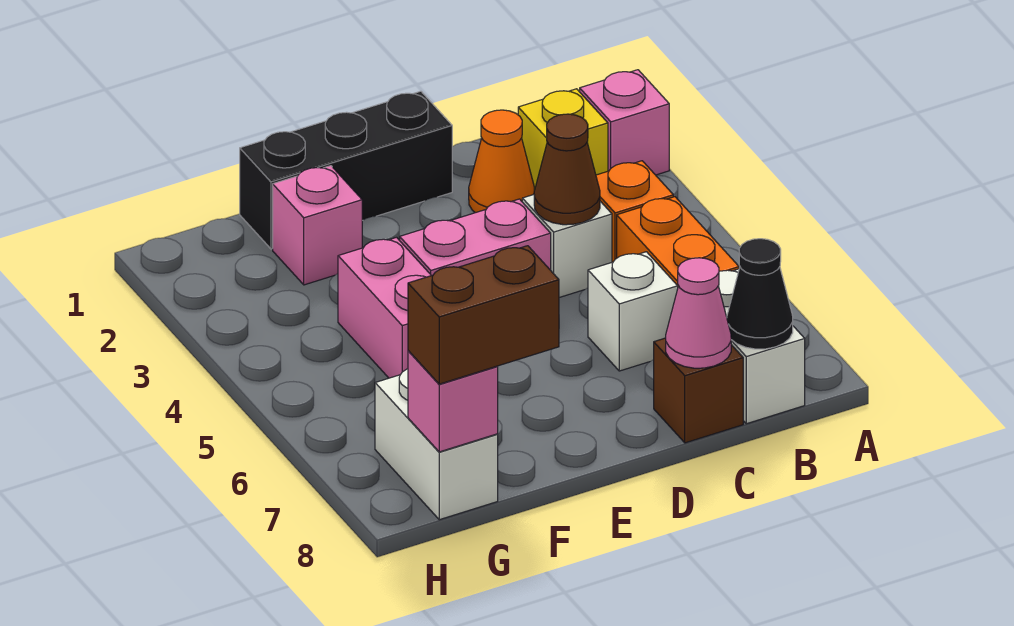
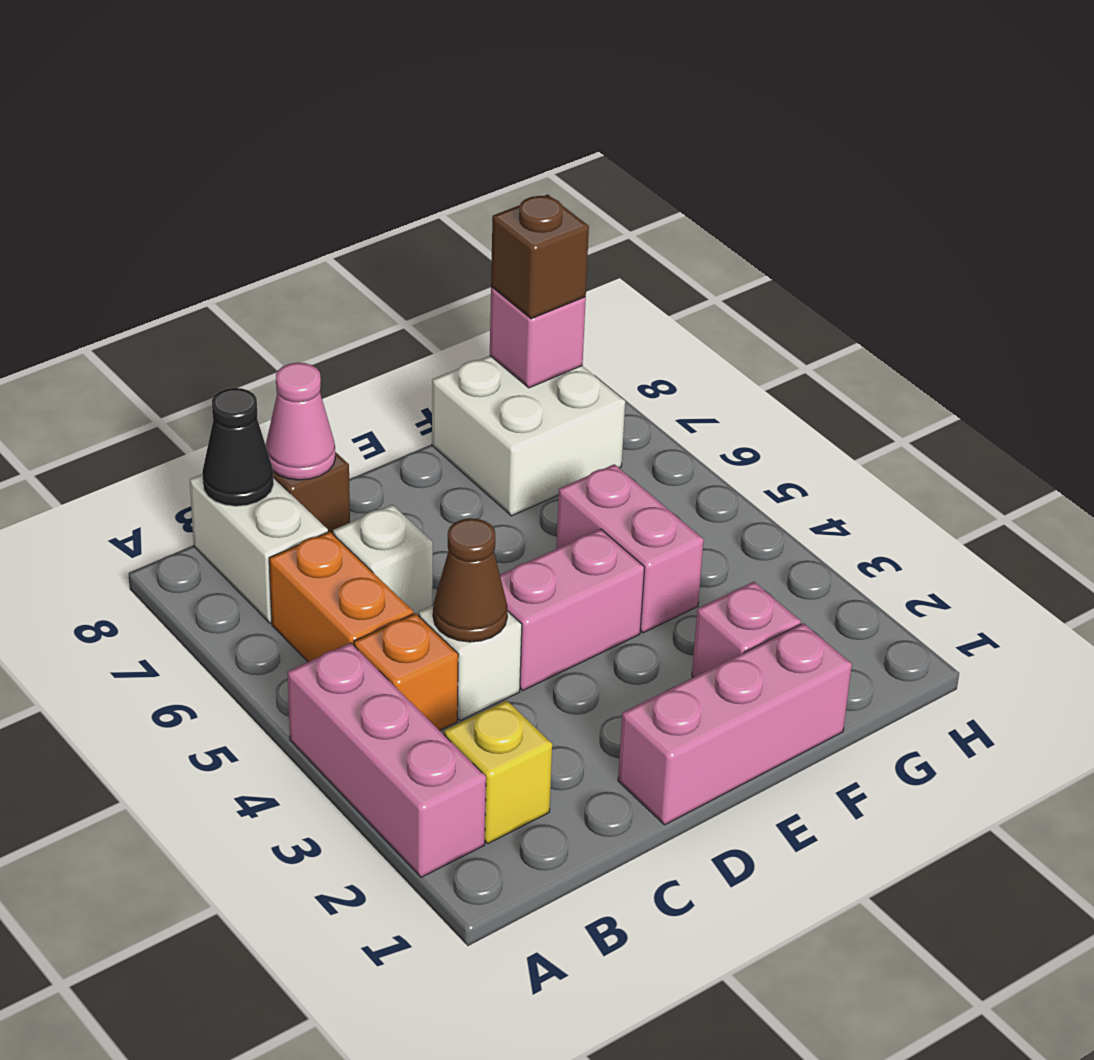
pink brick A2 level 1 -> pink brick A2:A4 level 1
orange cone C2 level 1 -> none
black brick D1:F1 level 1 -> pink brick D1:F1 level 1
brown brick F8:G8 level 3 -> brown brick G8 level 3
white brick G7:G8 level 1 -> white brick F7:G8 level 1

